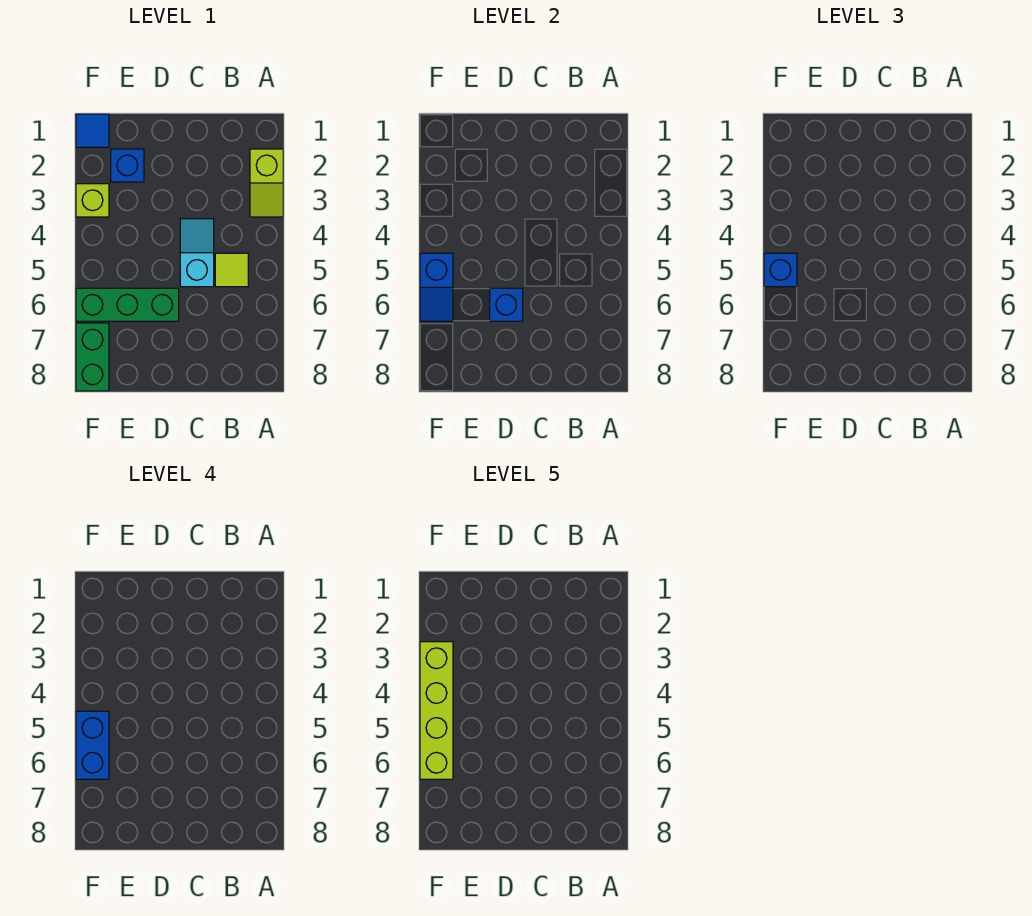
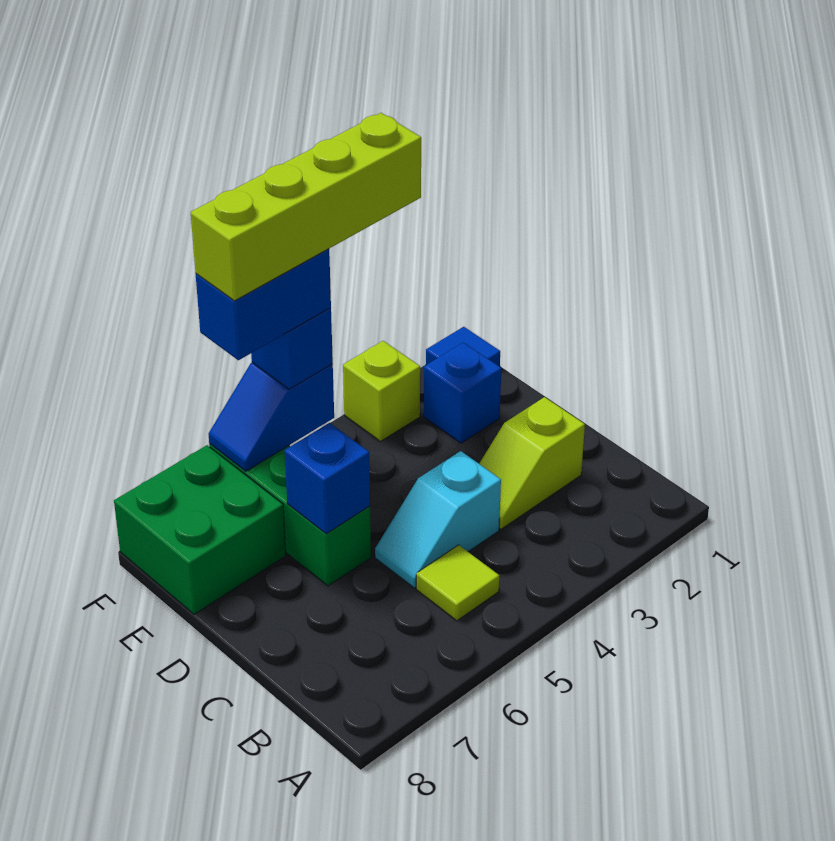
lime slope A2:A3 level 1 top 2 -> lime slope C2:C3 level 1 top 2
cyan slope C4:C5 level 1 top 5 -> cyan slope C4:C5 level 1 top 4
green brick F7:F8 level 1 -> green brick E7:F8 level 1

